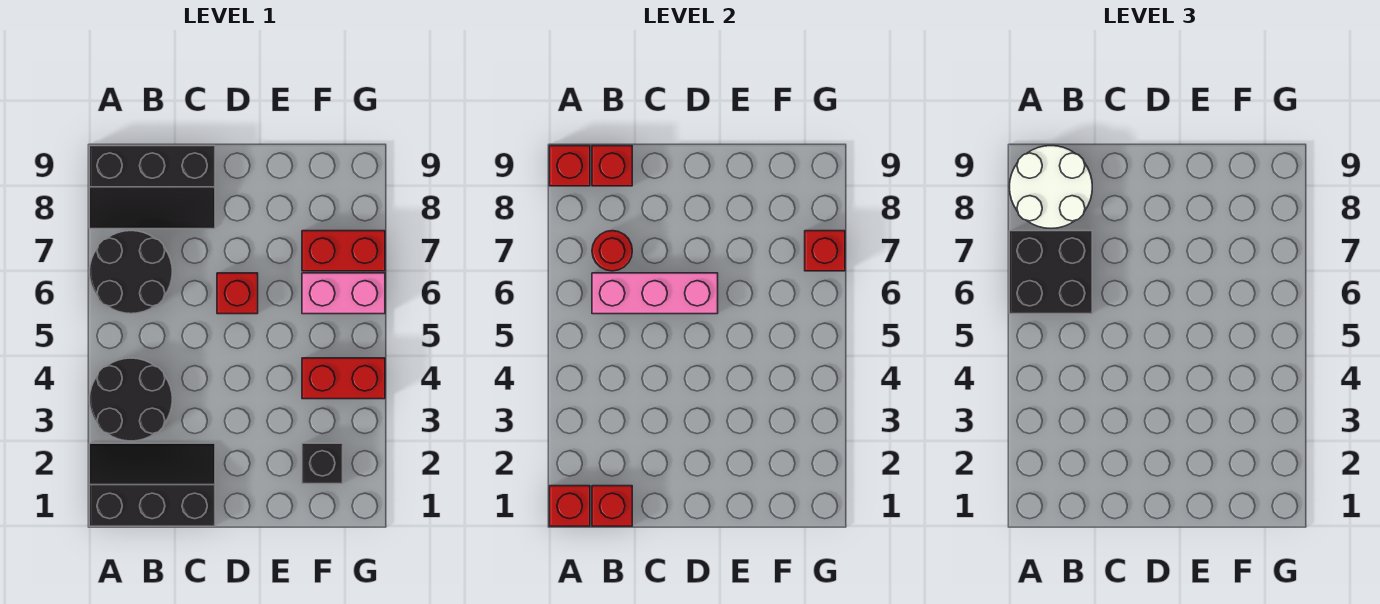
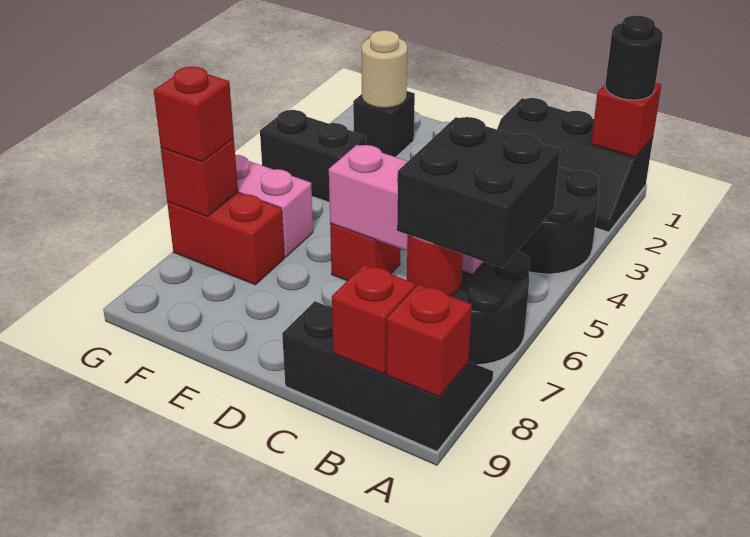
none -> black round brick A1 level 3
white round brick A8:B9 level 3 -> none
red brick B1 level 2 -> red brick G7 level 3
none -> tan round brick F2 level 2
red brick F4:G4 level 1 -> black brick F4:G4 level 1

